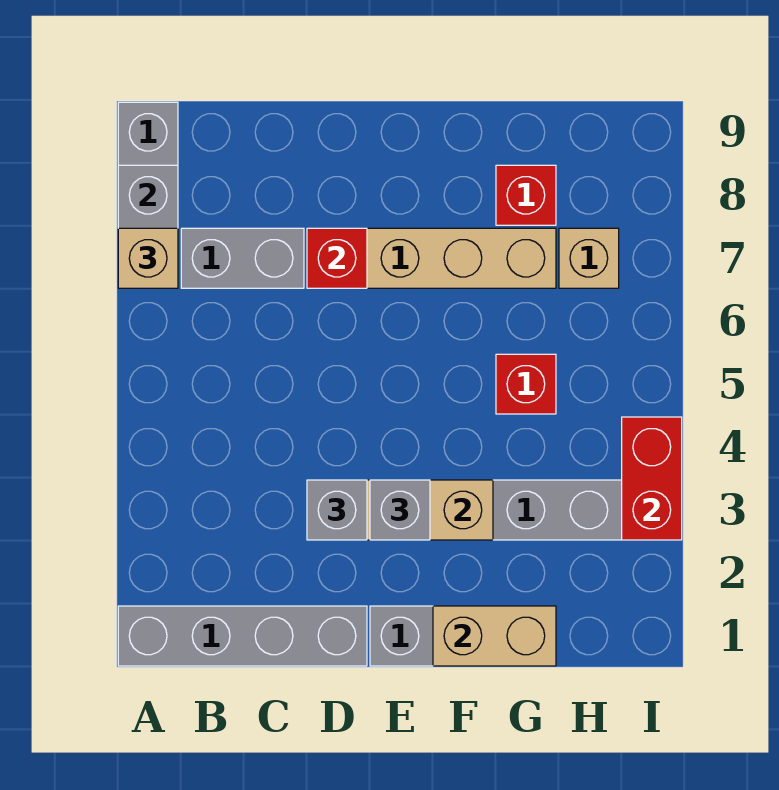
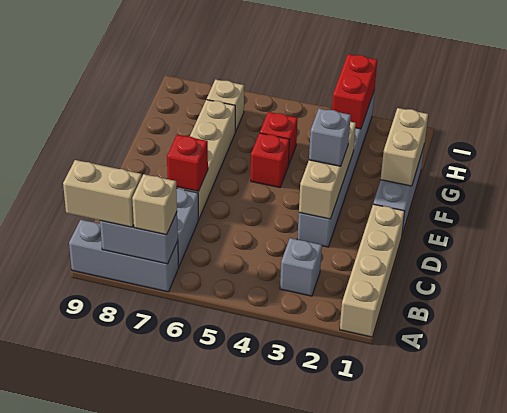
grey brick A1:D1 level 1 -> tan brick A1:D1 level 1
none -> tan brick A8:A9 level 3
grey brick D3 level 3 -> grey brick B3 level 1
red brick G8 level 1 -> red brick F5 level 1
red brick I3:I4 level 2 -> red brick H3:I3 level 2

